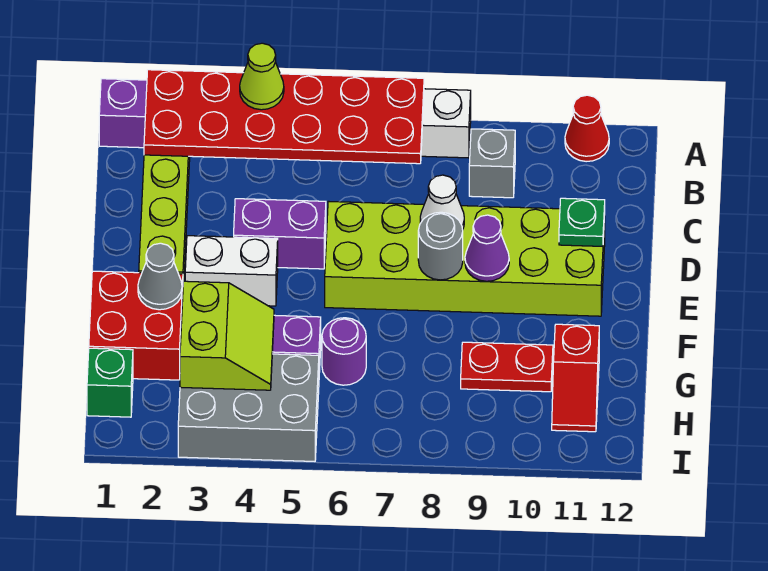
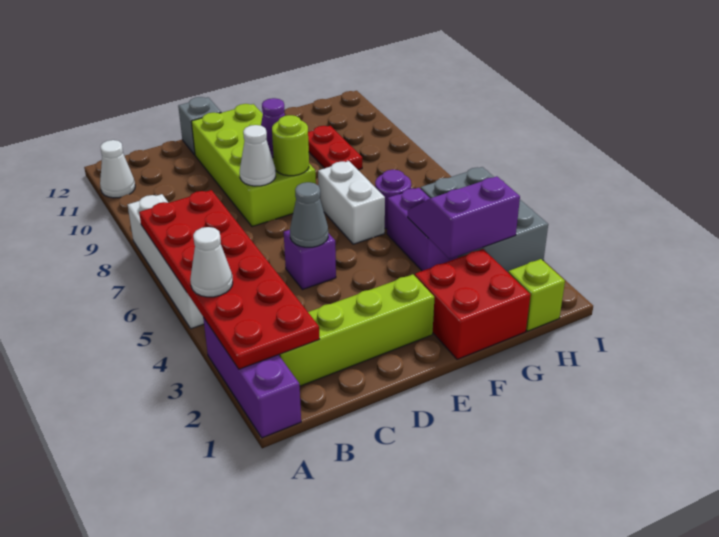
lime cone A4 level 3 -> white cone A4 level 3
red cone A11 level 1 -> white cone A11 level 1
grey brick B9 level 1 -> grey brick D12 level 1
purple brick D4:D5 level 1 -> purple brick D5 level 1
lime brick D6:E11 level 1 -> lime brick D8:E11 level 1
green plate D11 level 2 -> none
white brick E3:E4 level 1 -> white brick F6:F7 level 1
grey round brick E8 level 2 -> lime round brick E8 level 2
grey cone F2 level 2 -> grey cone D5 level 2
lime slope G3:H4 level 2 top 3 -> purple slope G3:H4 level 2 top 3
red slope G11:H11 level 1 top G -> none
green brick H1 level 1 -> lime brick H1 level 1

